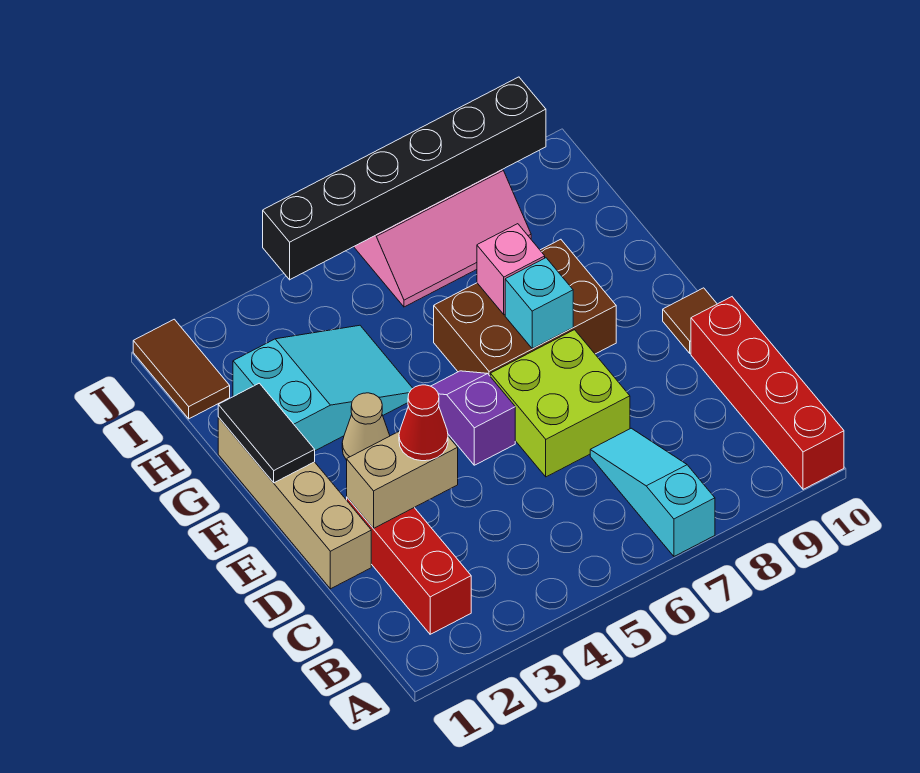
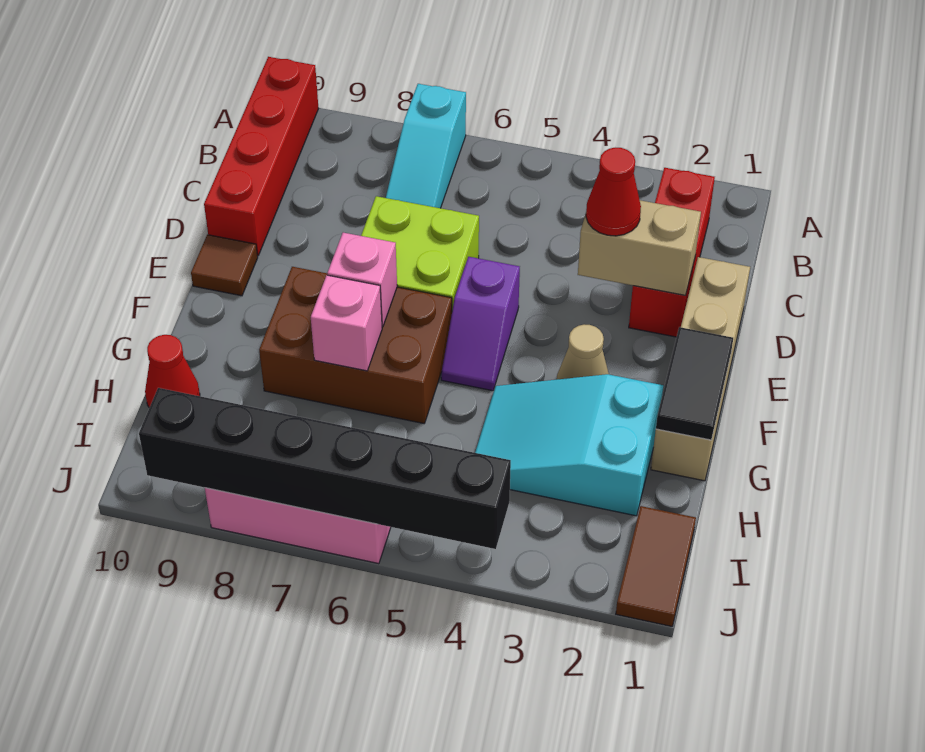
cyan brick F7 level 2 -> pink brick F7 level 2
none -> red cone H10 level 1

